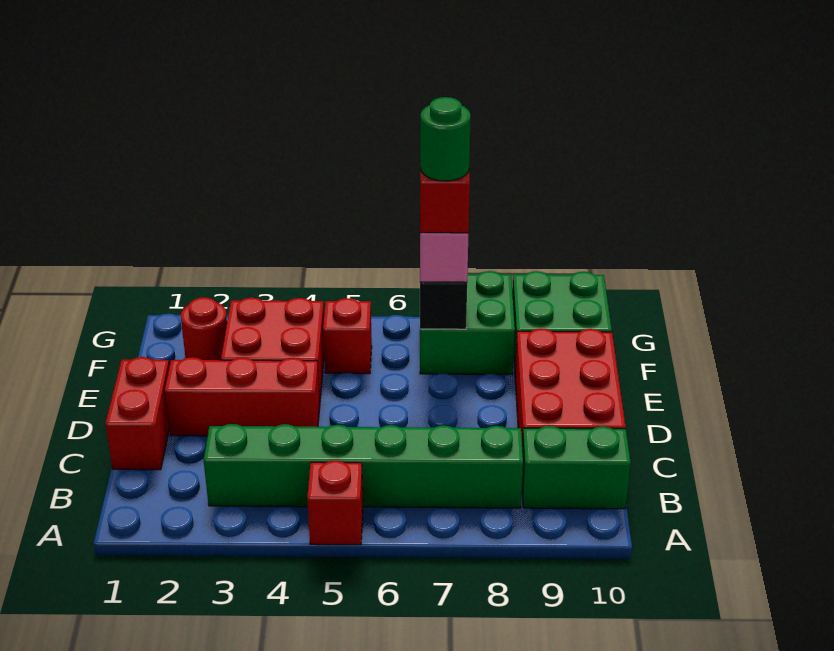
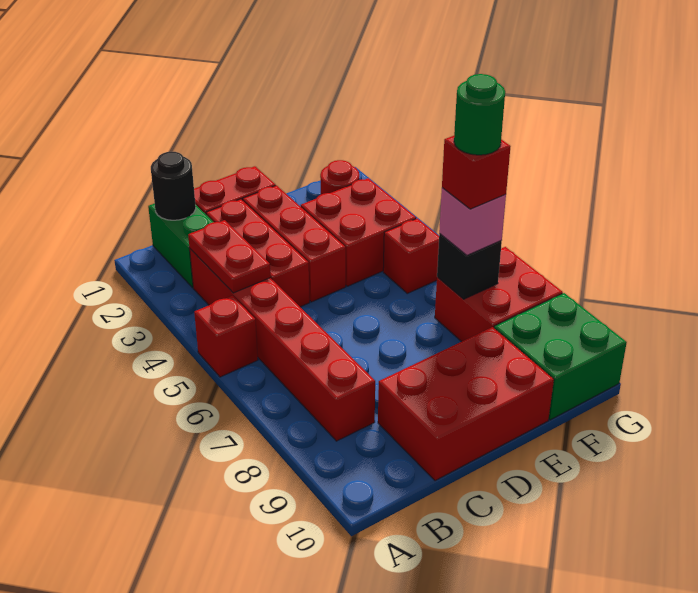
none -> black round brick B1 level 2
green brick B3:B8 level 1 -> red brick B3:B8 level 1
none -> red plate B3:B4 level 2
green brick B9:B10 level 1 -> green brick B1:B2 level 1
none -> red brick C2:C4 level 1
green brick F7:G8 level 1 -> red brick F7:G8 level 1

